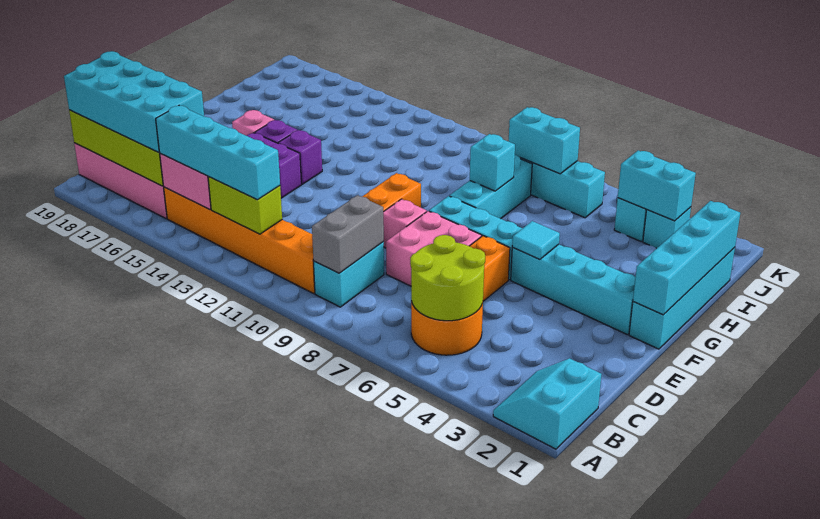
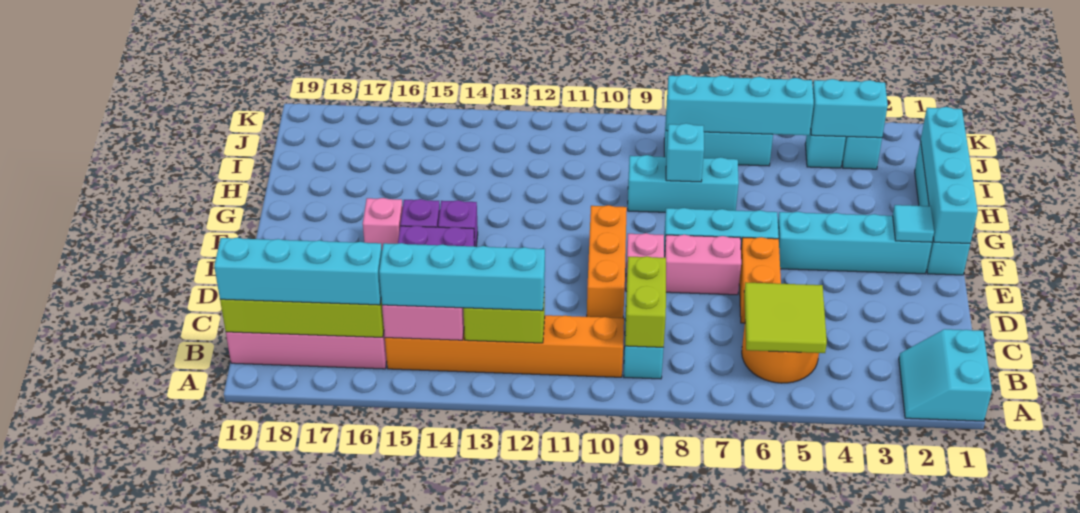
lime round brick B5:C6 level 2 -> lime tile B5:C6 level 2
grey brick B9:C9 level 2 -> lime brick B9:C9 level 2
cyan brick B16:C19 level 3 -> cyan brick B16:B19 level 3
pink brick D7:E8 level 1 -> pink brick E7:E8 level 1
cyan tile F5 level 2 -> cyan tile F2 level 2
cyan brick G8:I8 level 1 -> cyan brick H7:H9 level 1
cyan brick J7:J8 level 2 -> cyan brick J5:J8 level 2

